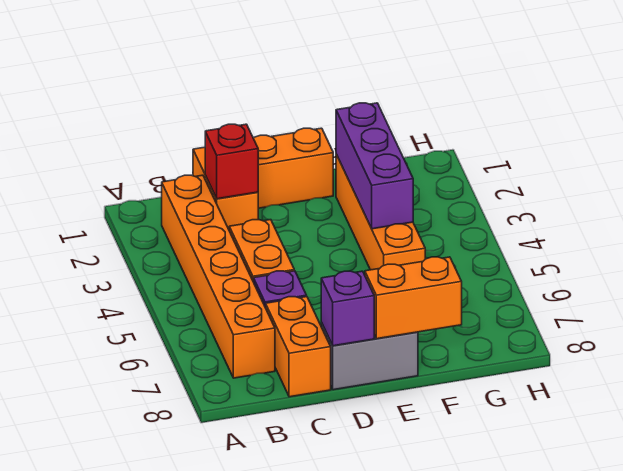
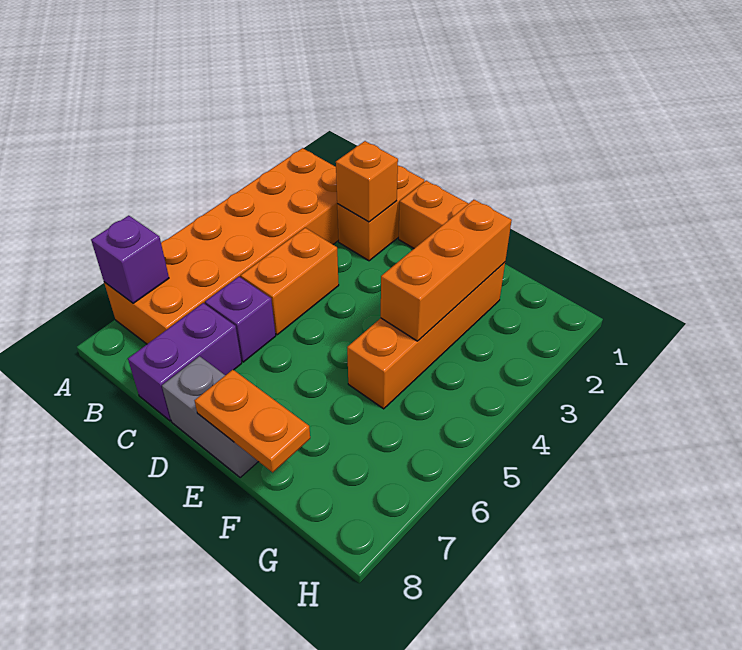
orange brick B2:B7 level 1 -> orange brick A2:B7 level 1
red brick C2 level 2 -> orange brick C2 level 2
orange brick C7:C8 level 1 -> purple brick C7:C8 level 1
purple brick D8 level 2 -> purple brick A7 level 2
orange brick E8:F8 level 2 -> orange plate E8:F8 level 2
purple brick F2:F4 level 2 -> orange brick F2:F4 level 2

